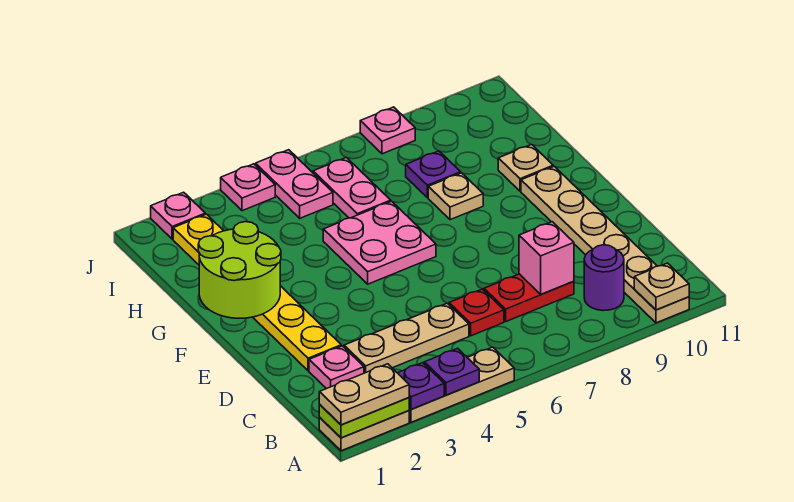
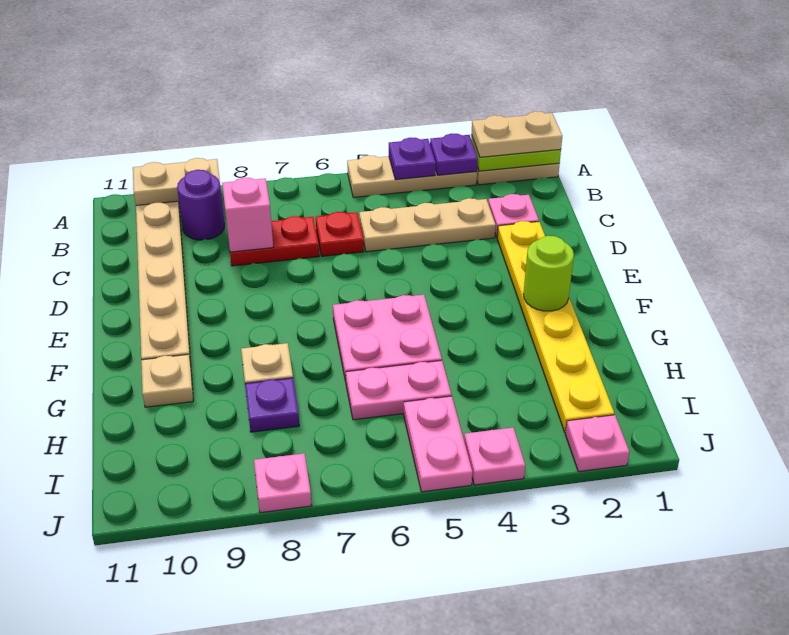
tan plate A10 level 2 -> tan plate A9:A10 level 2
lime round brick F1:G2 level 2 -> lime round brick F2 level 2
pink plate H6:I6 level 1 -> pink plate H5:H6 level 1

